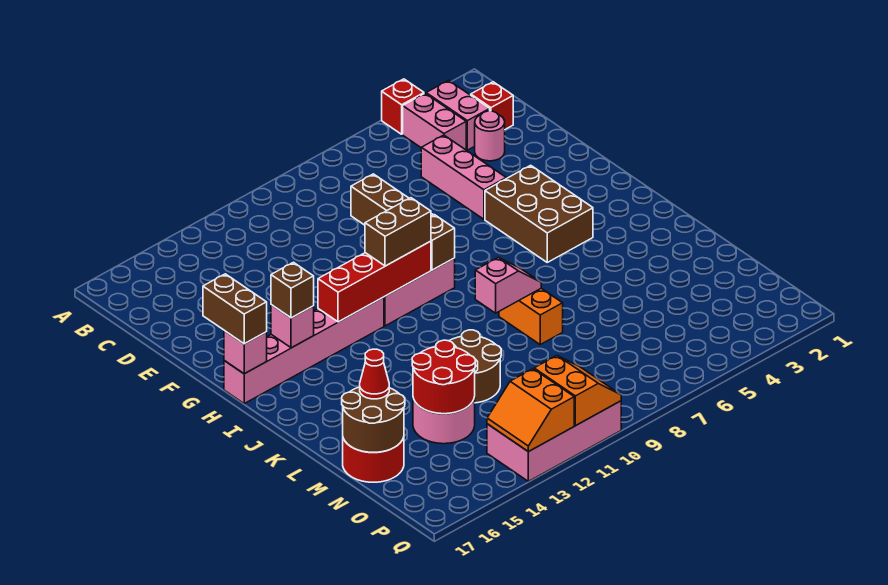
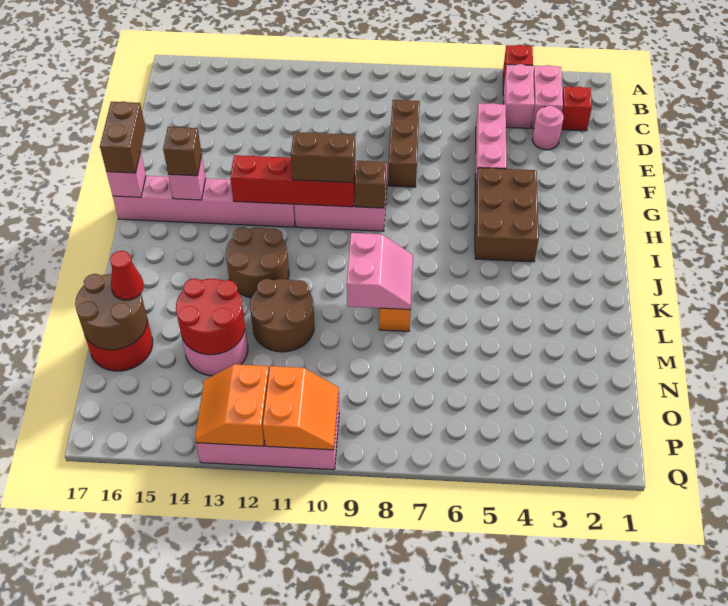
none -> brown round brick J12:K13 level 1
pink slope K8:K9 level 2 top 9 -> pink slope K8:L9 level 2 top 9

